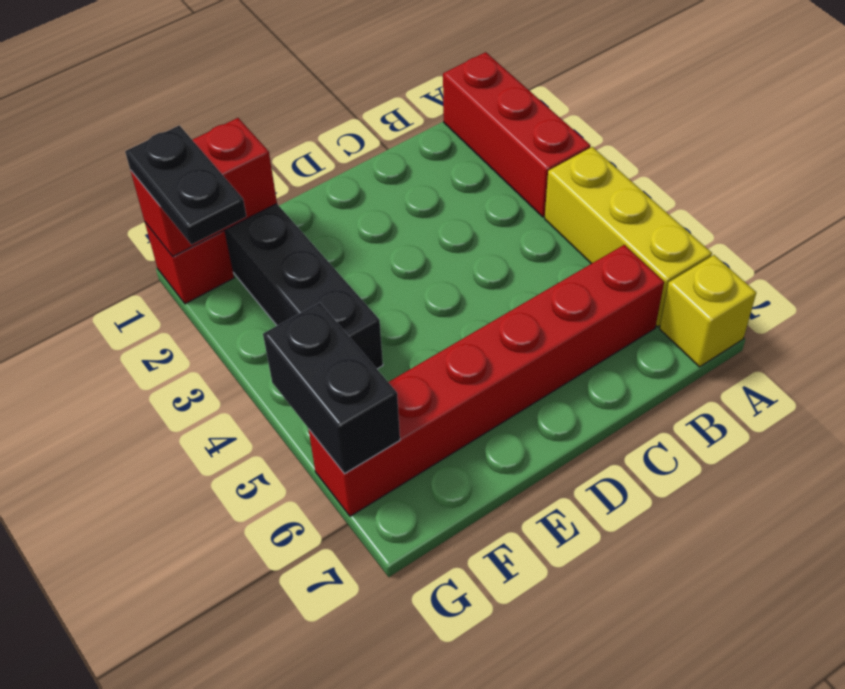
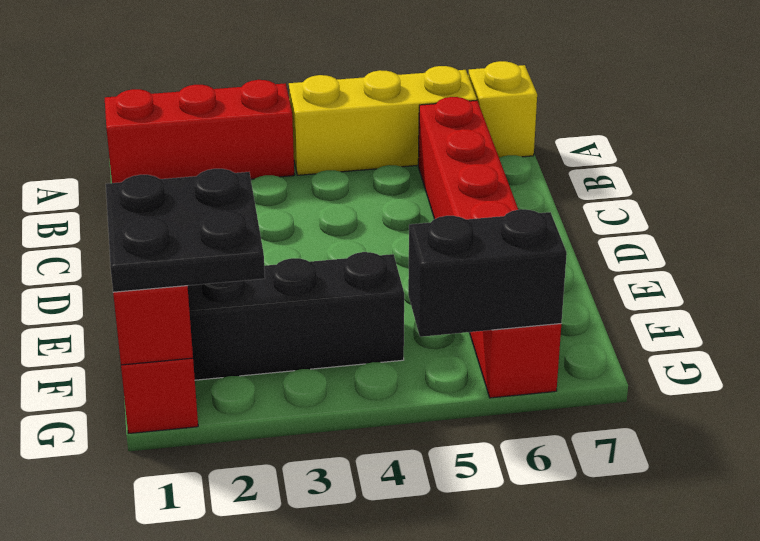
black plate G1:G2 level 3 -> black plate F1:G2 level 3

